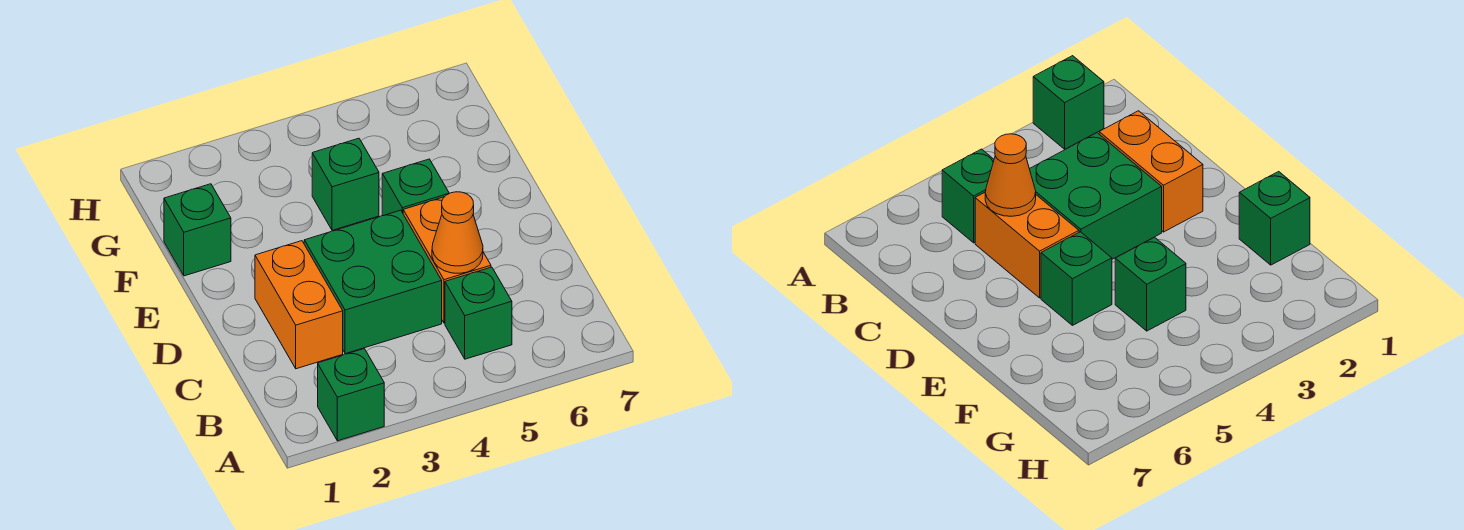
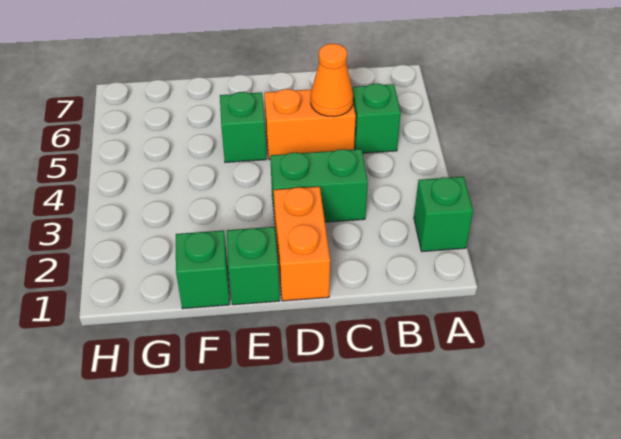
orange brick C2:D2 level 1 -> orange brick D1:D2 level 1
green brick C3:D4 level 1 -> green brick C3:D3 level 1
green brick F4 level 1 -> green brick E1 level 1

